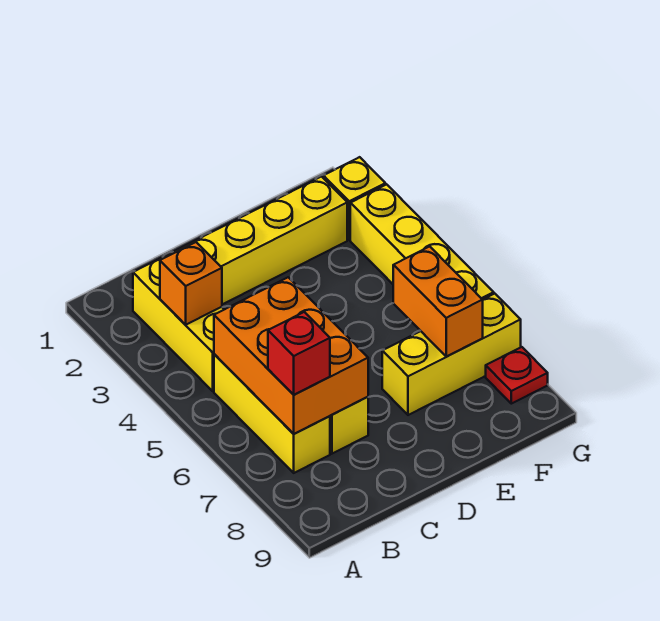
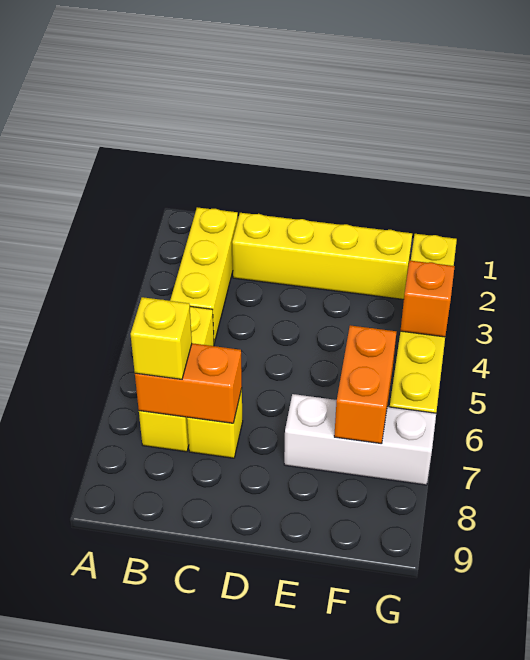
orange brick B3 level 2 -> orange brick G4 level 2
orange brick B5:C7 level 2 -> orange brick B7:C7 level 2
red brick B7 level 3 -> yellow brick B7 level 3
yellow brick E7:G7 level 1 -> white brick E7:G7 level 1
red plate G8 level 1 -> none

